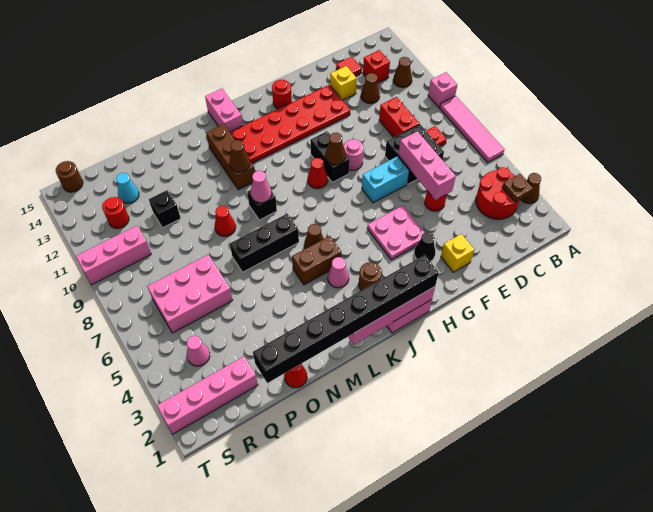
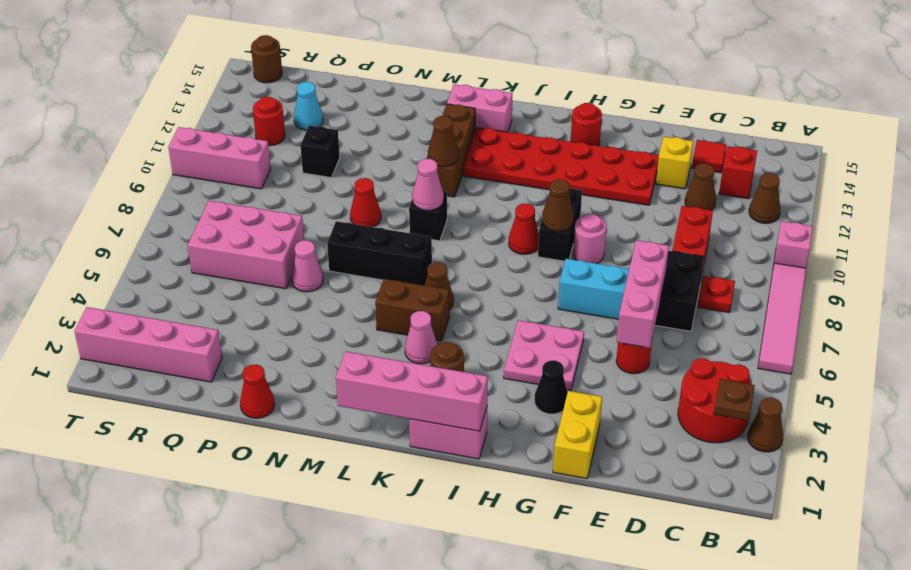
yellow brick F2 level 1 -> yellow brick F1:F2 level 1
black brick I1:P1 level 3 -> none
pink brick K14:K15 level 1 -> pink brick K14:L14 level 1
pink cone R4 level 1 -> pink cone O6 level 1

